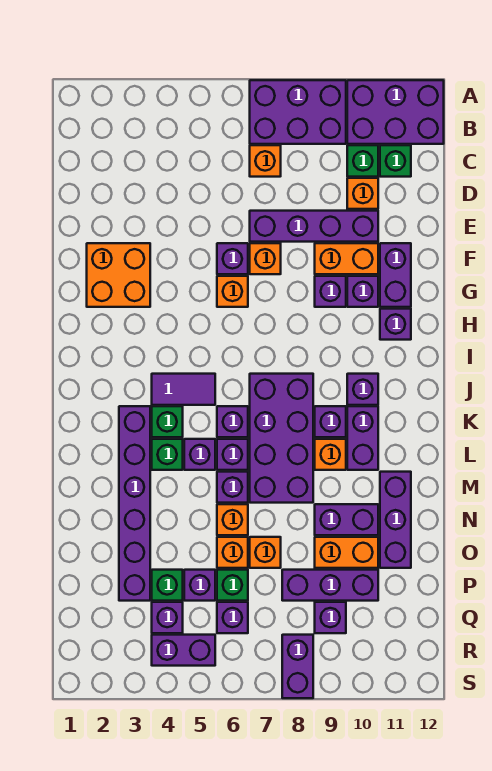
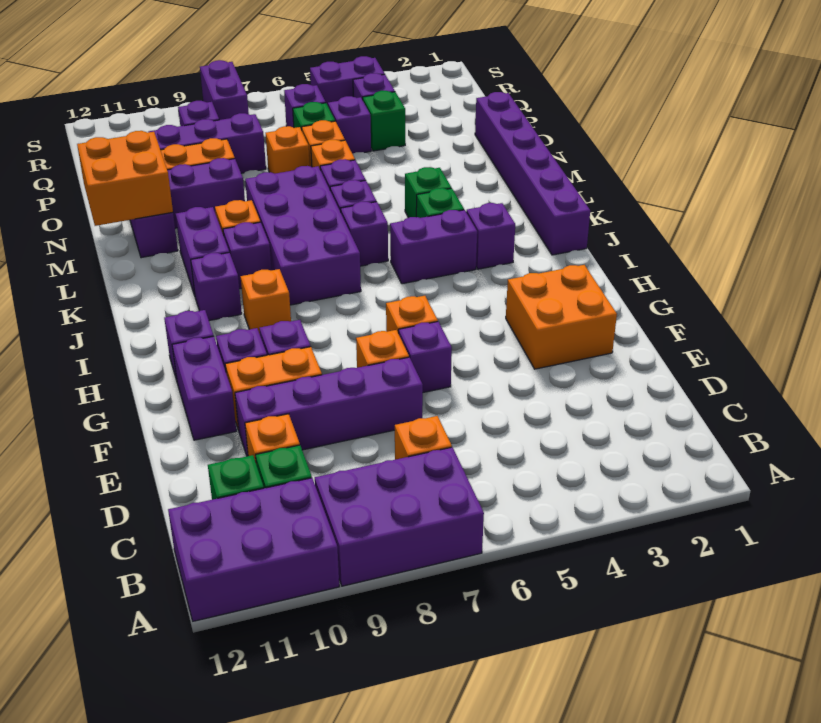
none -> orange brick I9 level 1
purple tile J4:J5 level 1 -> purple brick J4:J5 level 1
purple brick K3:P3 level 1 -> purple brick J1:O1 level 1
purple brick L5 level 1 -> purple brick J3 level 1
none -> orange brick M11:N12 level 2

